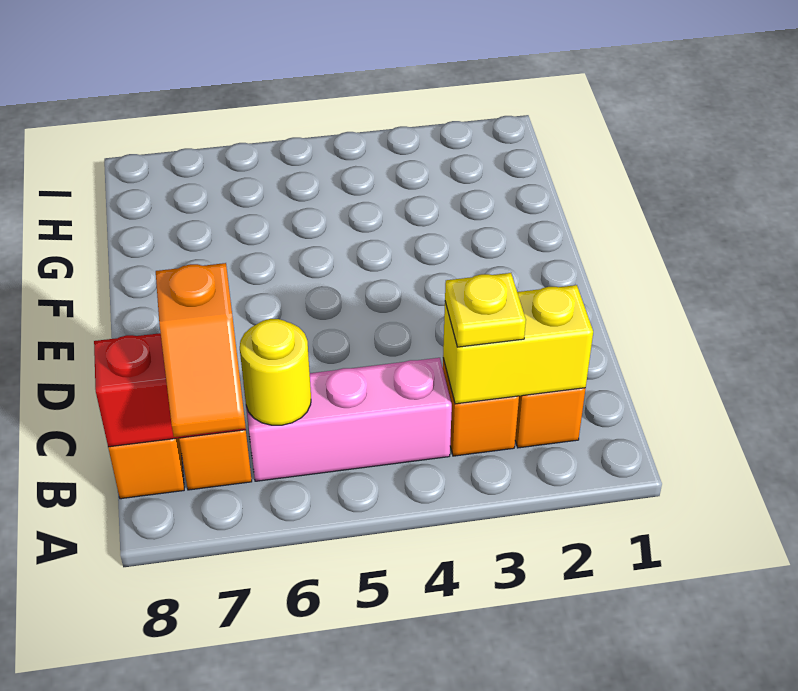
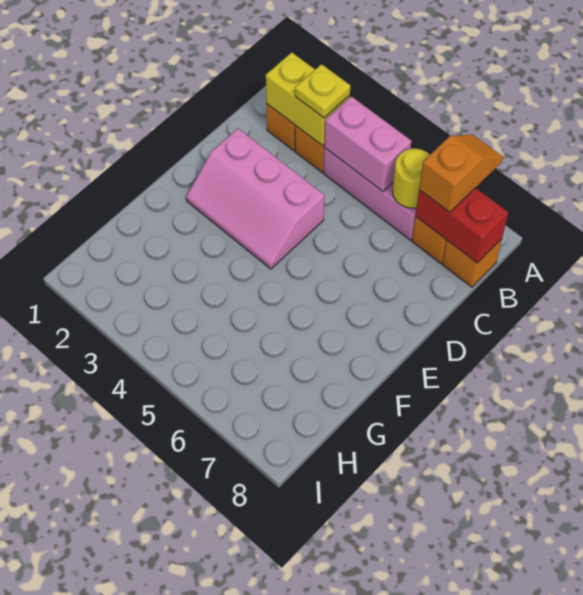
none -> pink brick B4:B5 level 2
none -> pink slope D2:E4 level 1 top D

